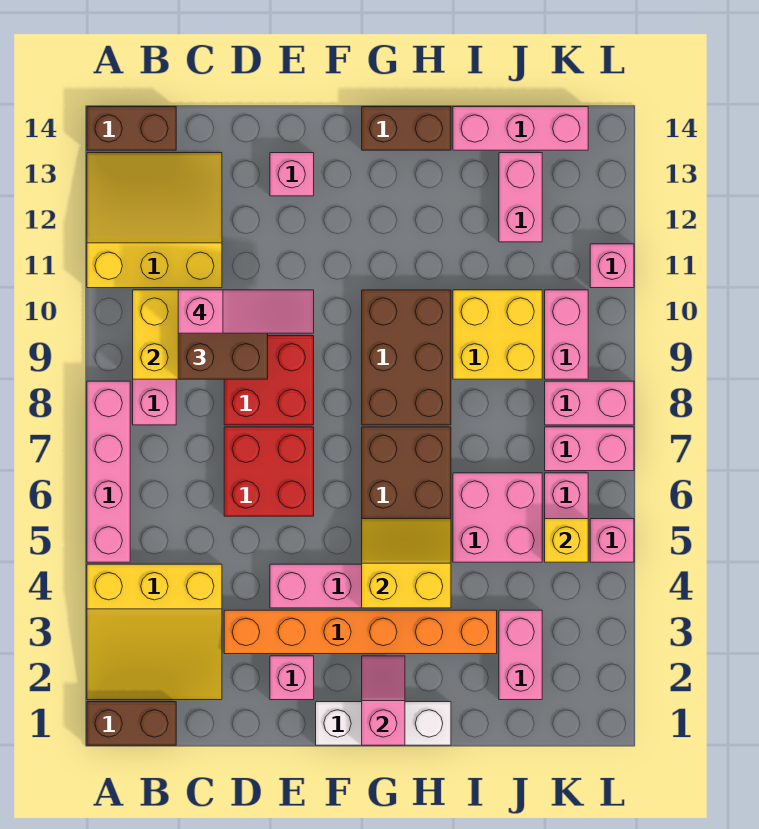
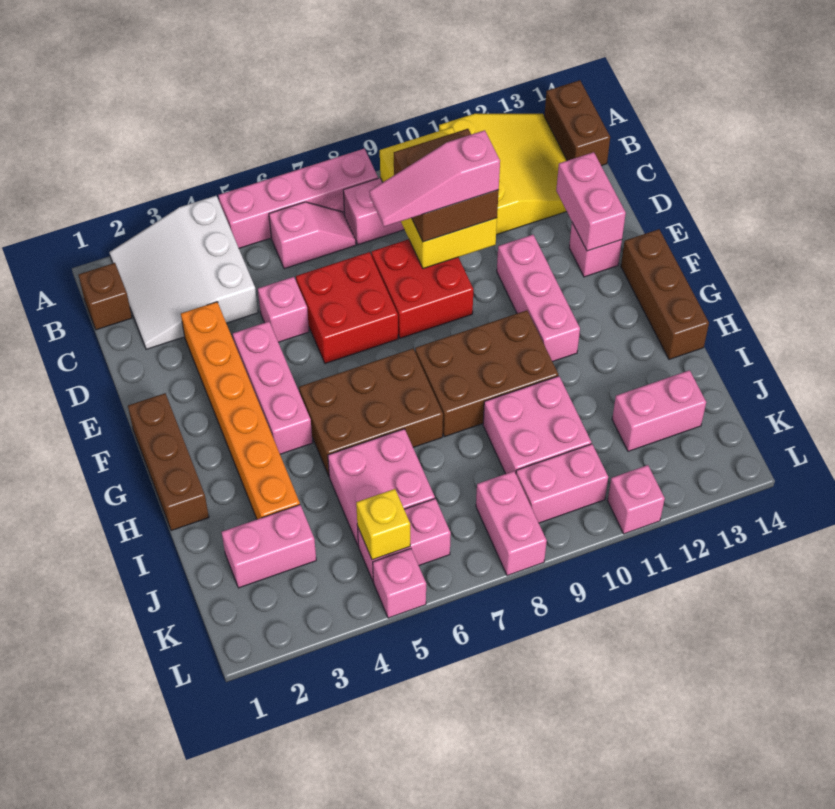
brown brick A1:B1 level 1 -> brown brick B1 level 1
yellow slope A2:C4 level 1 top 4 -> white slope A2:C4 level 1 top 4
pink slope C10:E10 level 4 top C -> pink slope D8:D10 level 4 top 10
pink brick E2 level 1 -> pink brick D5 level 1
white brick F1:H1 level 1 -> brown brick F1:H1 level 1
pink slope G1:G2 level 2 top 1 -> pink slope B6:B7 level 1 top 6
yellow slope G4:H5 level 2 top 4 -> none
brown brick G14:H14 level 1 -> brown brick F14:H14 level 1
yellow brick I9:J10 level 1 -> pink brick I9:J10 level 1
pink brick I14:K14 level 1 -> pink brick E11:G11 level 1
pink brick K7:L7 level 1 -> pink brick D13:E13 level 2

